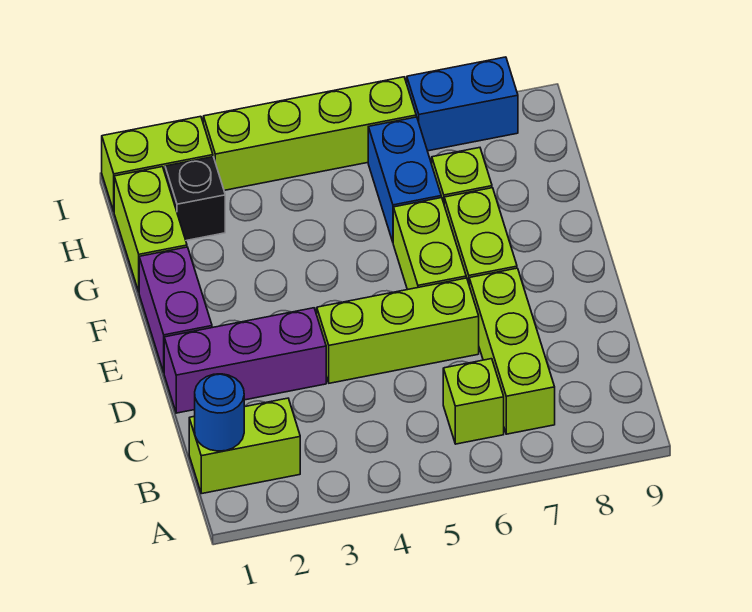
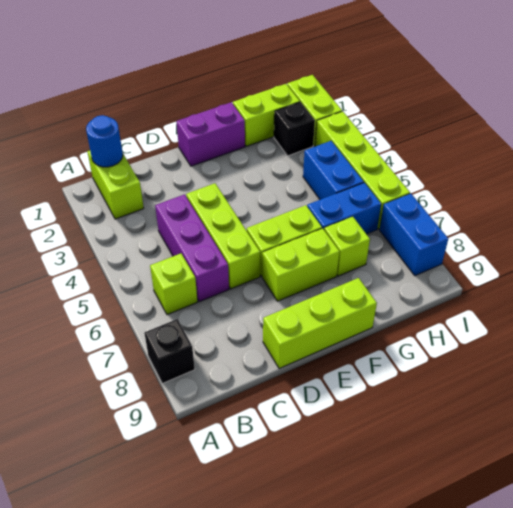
none -> black brick A8 level 1
lime brick B7:D7 level 1 -> lime brick D9:F9 level 1
purple brick D1:D3 level 1 -> purple brick C4:C6 level 1
none -> blue brick H4:H5 level 1

